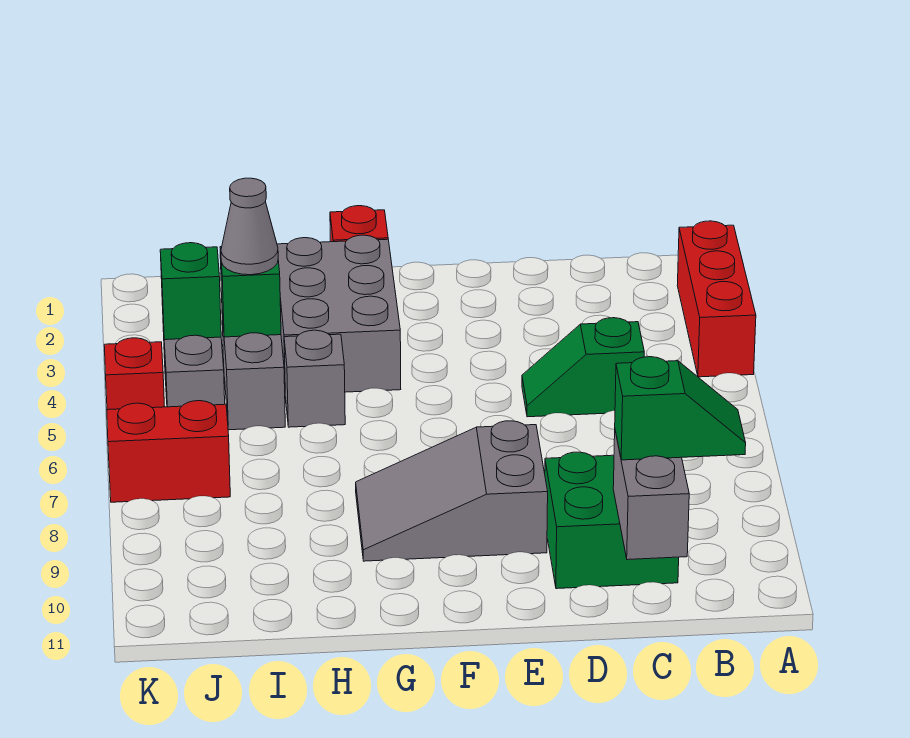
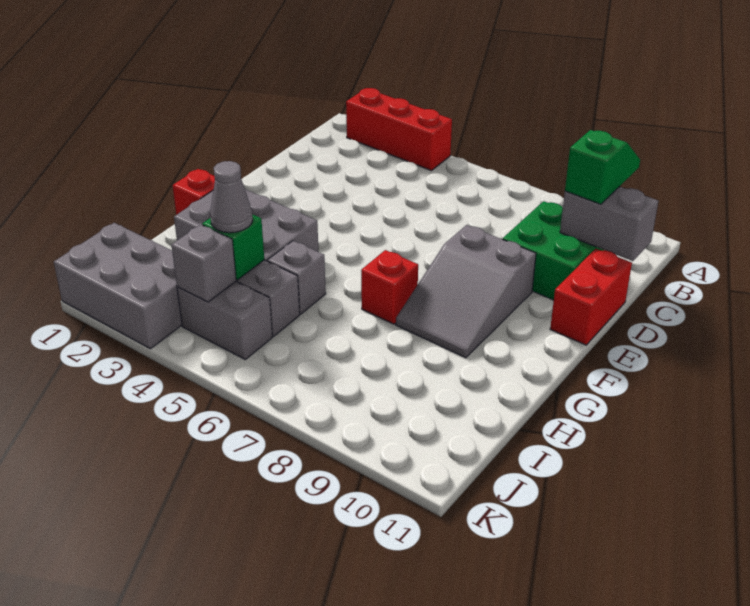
green slope C5:D5 level 1 top C -> none
none -> grey brick J1:K3 level 1
green brick J4 level 2 -> grey brick J4 level 2
red brick J7:K7 level 1 -> red brick D11:E11 level 1
red brick K5 level 1 -> red brick G7 level 1

